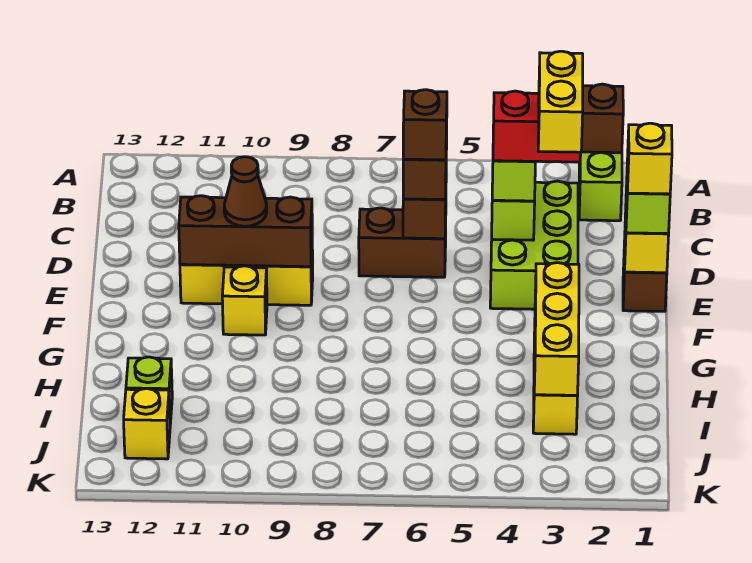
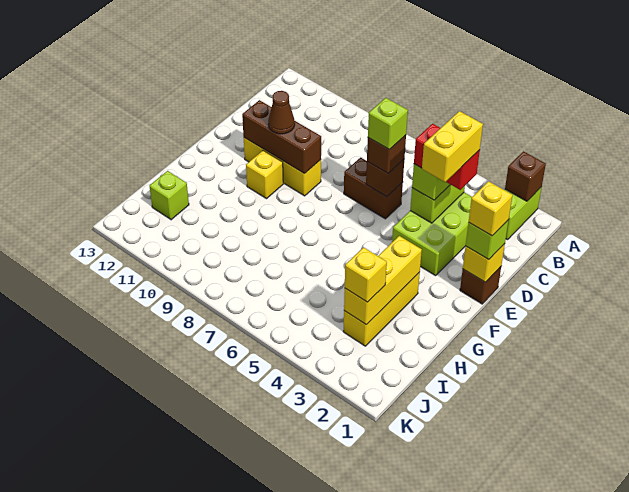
brown brick D6 level 4 -> lime brick D6 level 4
yellow brick J12 level 1 -> yellow brick I3 level 3

